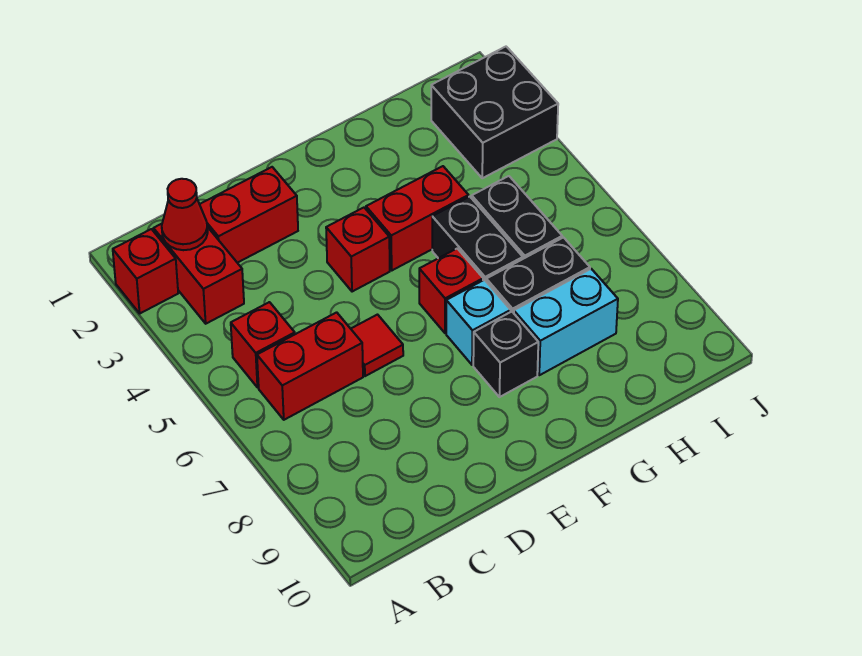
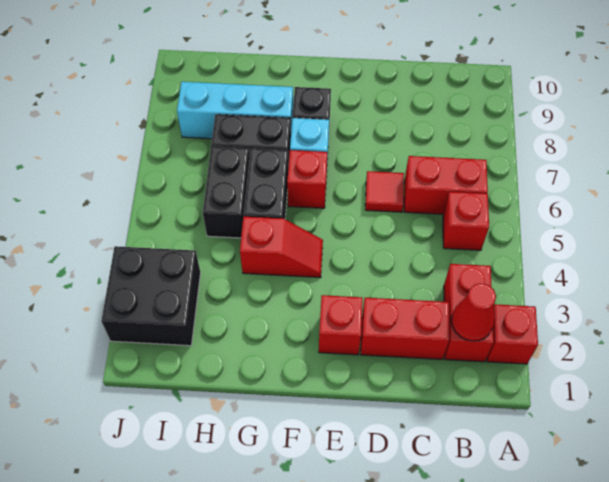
red brick E4 level 1 -> red brick E2 level 1
red brick F4:G4 level 1 -> red slope F4:G4 level 1 top G
cyan brick G8:H8 level 1 -> cyan brick G8:I8 level 1

